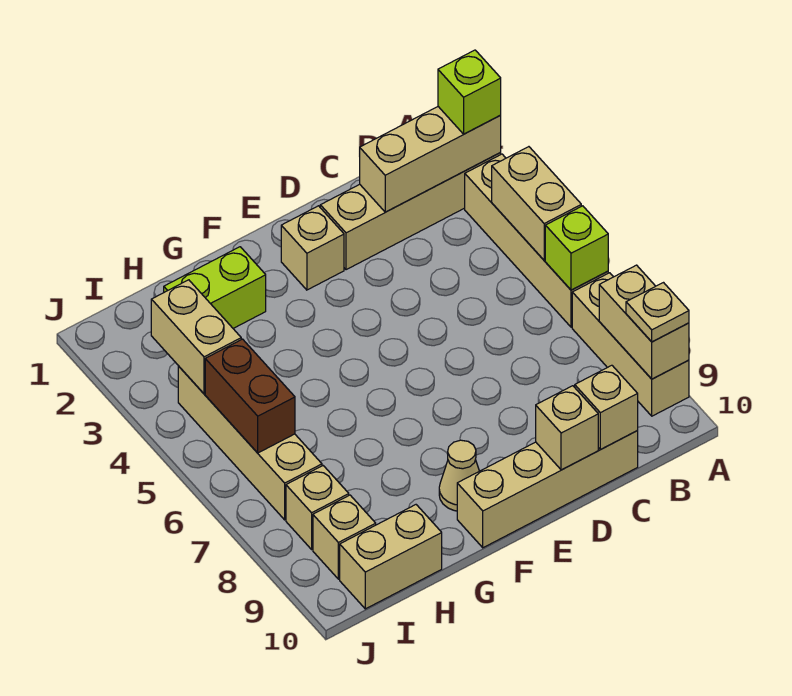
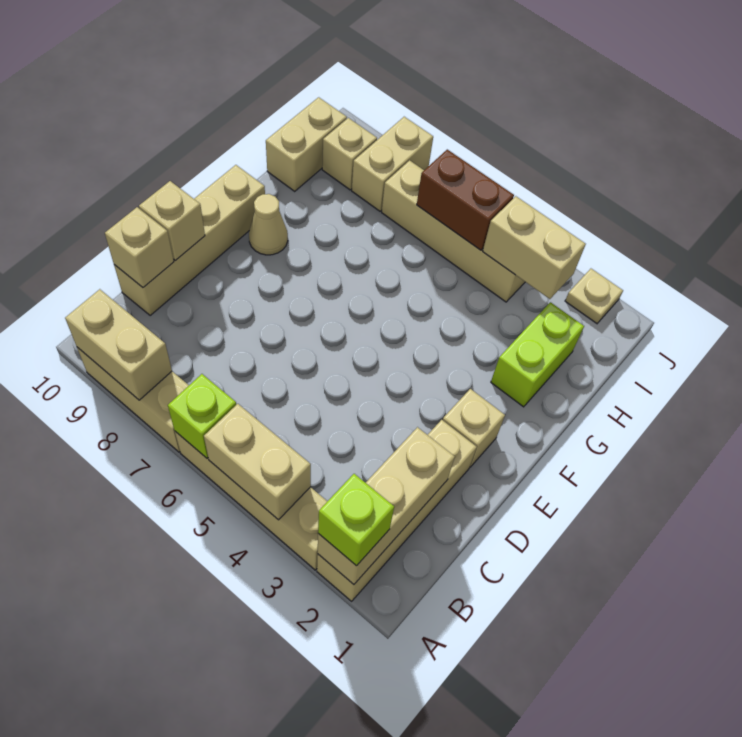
tan plate A9 level 3 -> tan plate J2 level 1
tan brick I8 level 1 -> tan brick I8:J8 level 1

